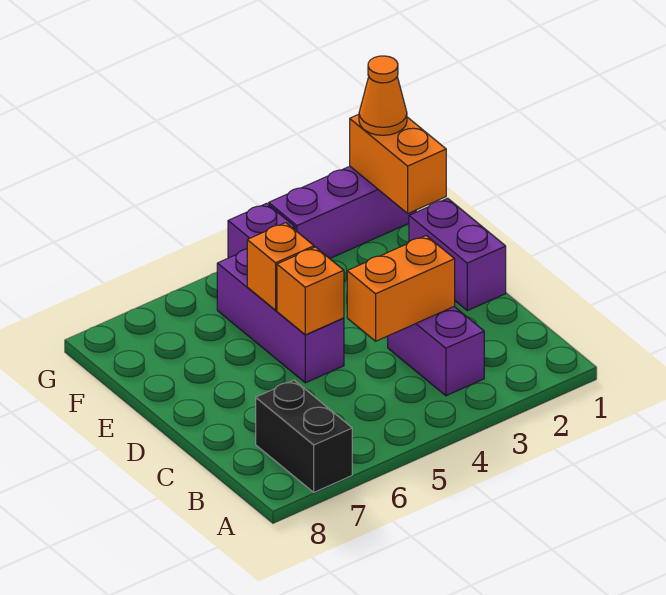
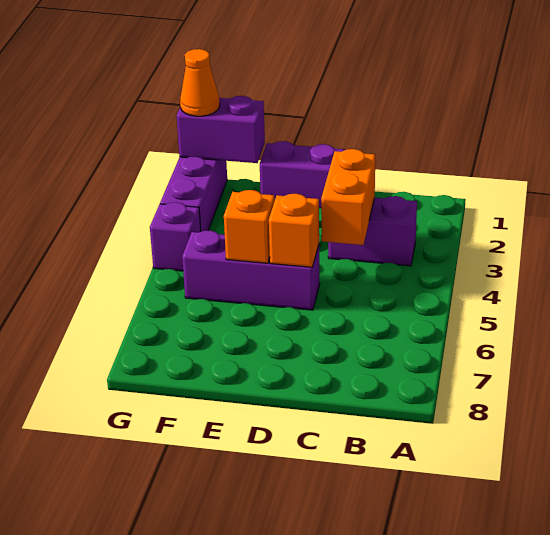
black brick A7:B7 level 1 -> none
orange brick F1:G1 level 2 -> purple brick F1:G1 level 2

